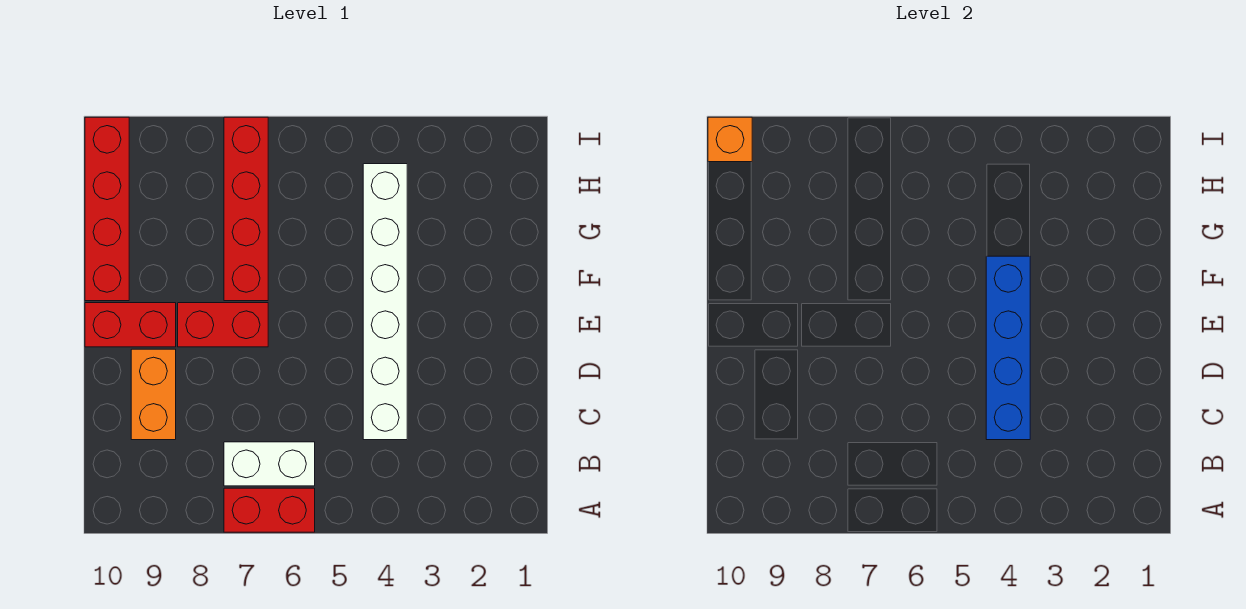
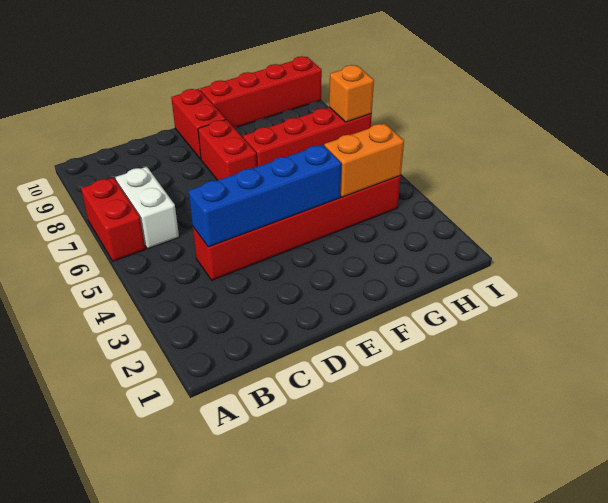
white brick C4:H4 level 1 -> red brick C4:H4 level 1
orange brick C9:D9 level 1 -> orange brick G4:H4 level 2
orange brick I10 level 2 -> orange brick I7 level 2

